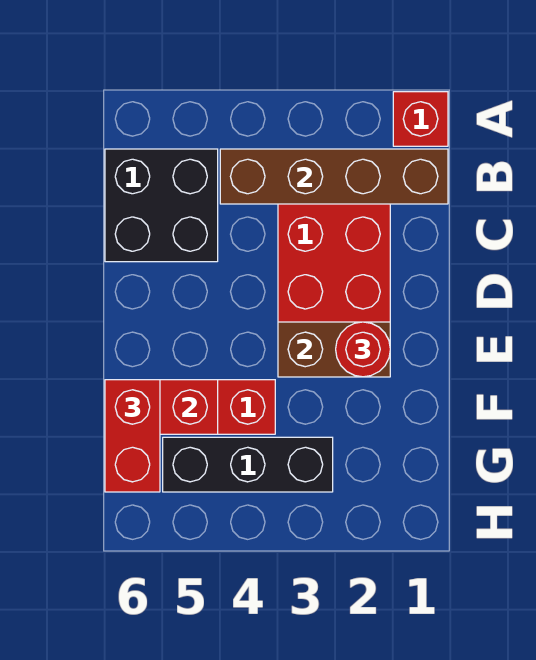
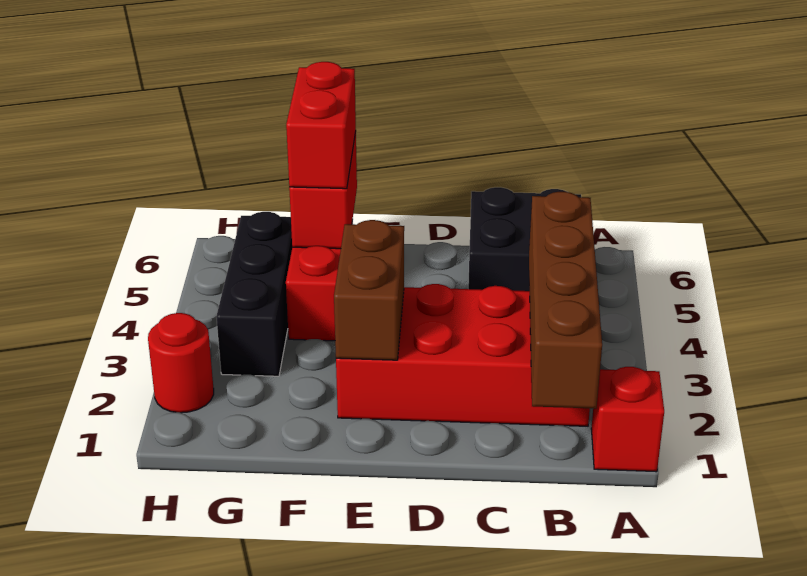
red round brick E2 level 3 -> red round brick H2 level 1
red brick F6:G6 level 3 -> red brick F5:F6 level 3

